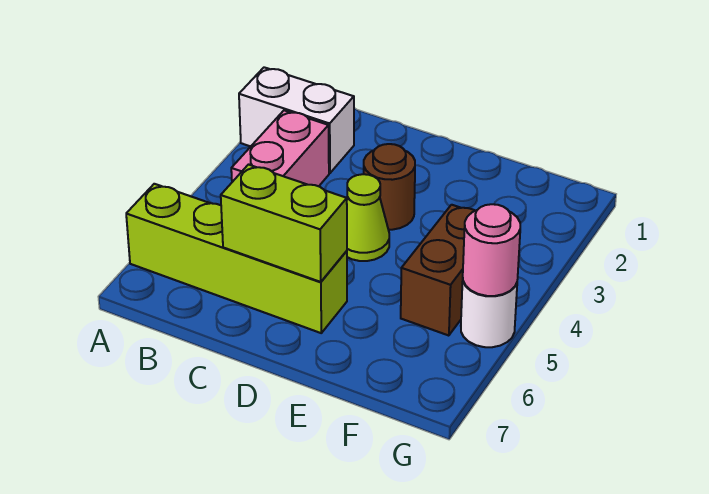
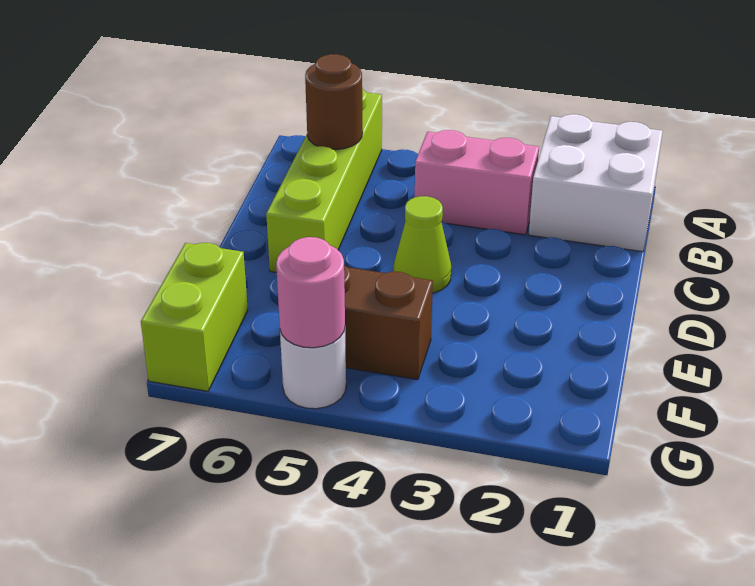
white brick A2:B2 level 1 -> white brick A1:B2 level 1
lime brick C6:D6 level 2 -> lime brick F7:G7 level 1
brown round brick D3 level 1 -> brown round brick B6 level 2

